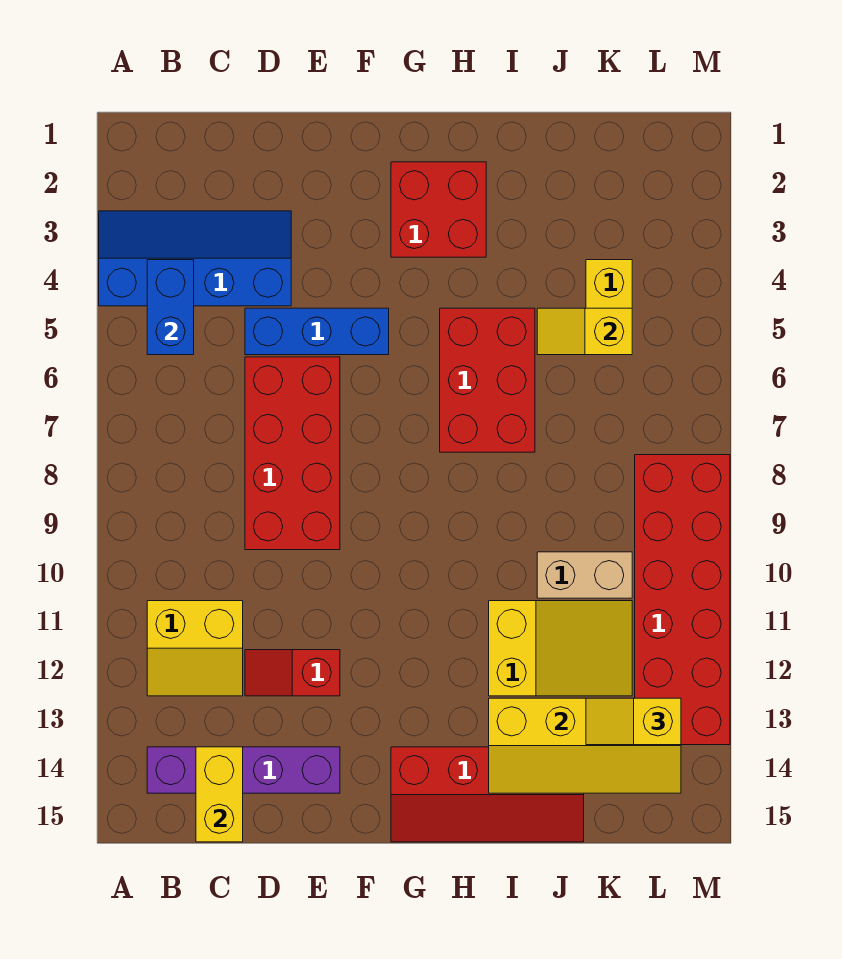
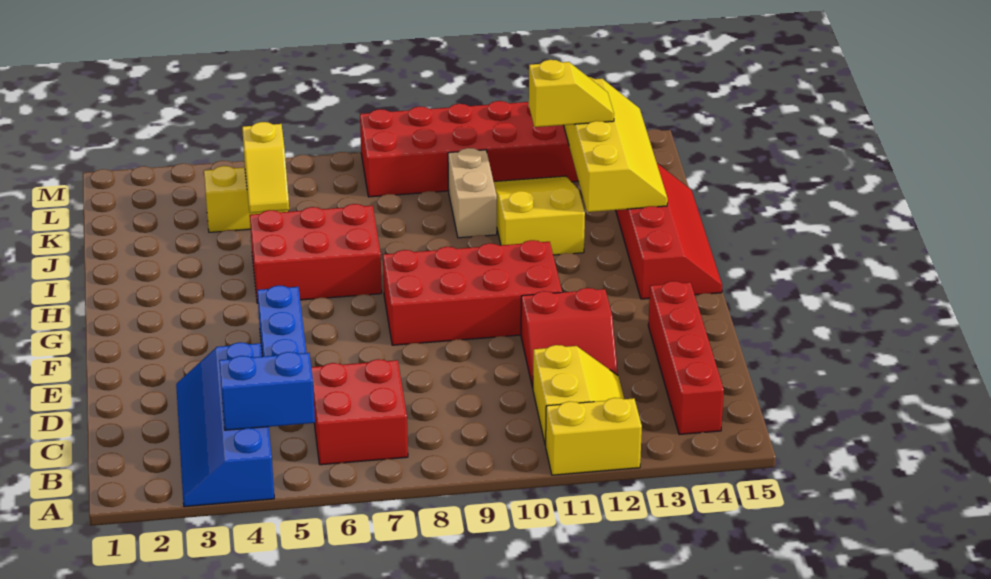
purple brick B14:E14 level 1 -> red brick B14:E14 level 1
yellow brick C14:C15 level 2 -> yellow brick A11:A12 level 1
red brick D6:E9 level 1 -> red brick F8:G11 level 1
red slope D12:E12 level 1 top E -> red slope D11:E12 level 1 top E
red brick G2:H3 level 1 -> red brick B6:C7 level 1
yellow slope K13:L13 level 3 top L -> yellow slope K12:K13 level 3 top 12

